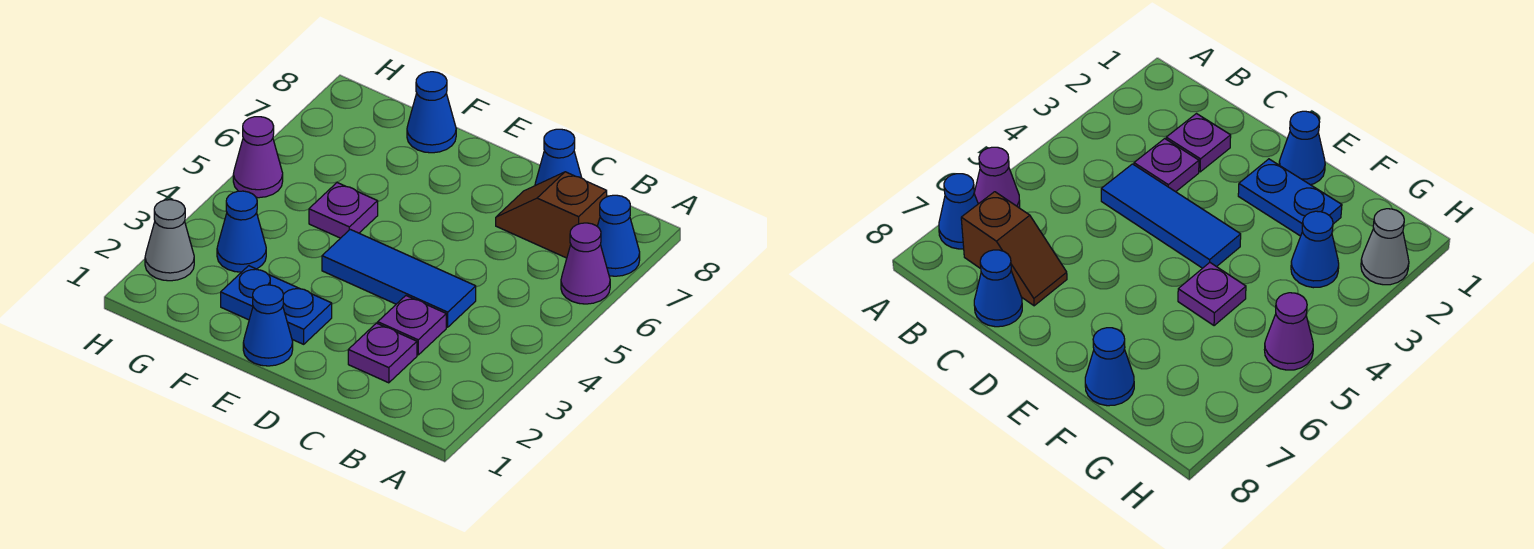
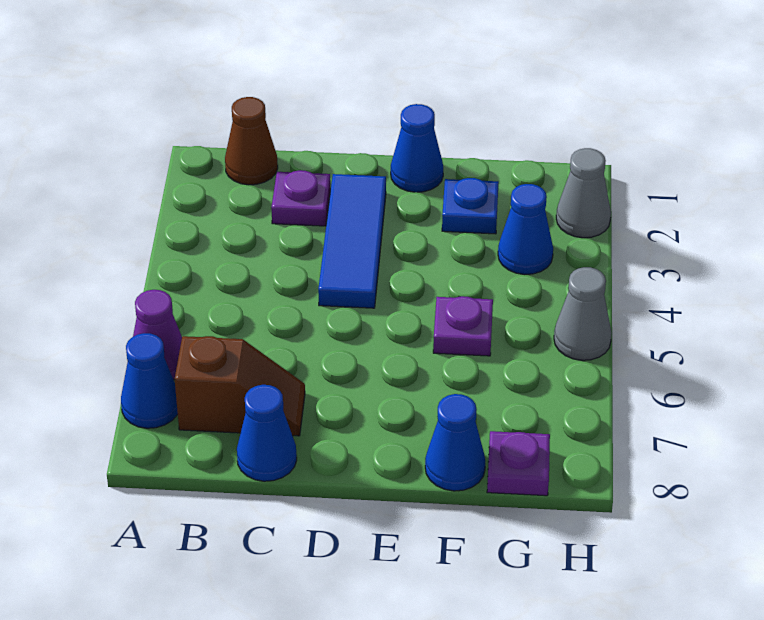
none -> brown cone B1 level 1
purple plate C3 level 1 -> purple plate G8 level 1
blue tile C4:E4 level 1 -> blue tile D2:D4 level 1
blue plate E2:F2 level 1 -> blue plate F2 level 1
purple cone H5 level 1 -> grey cone H5 level 1

